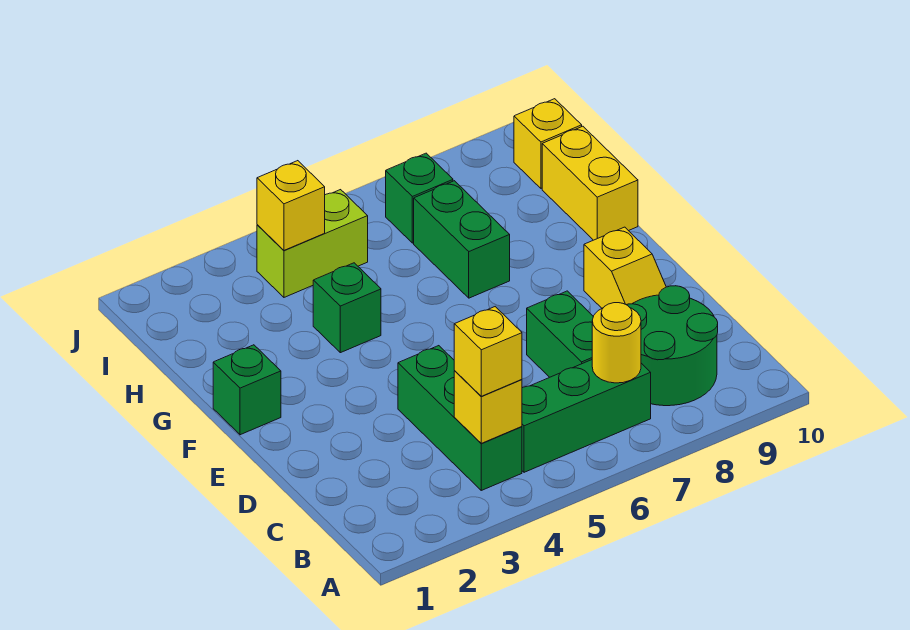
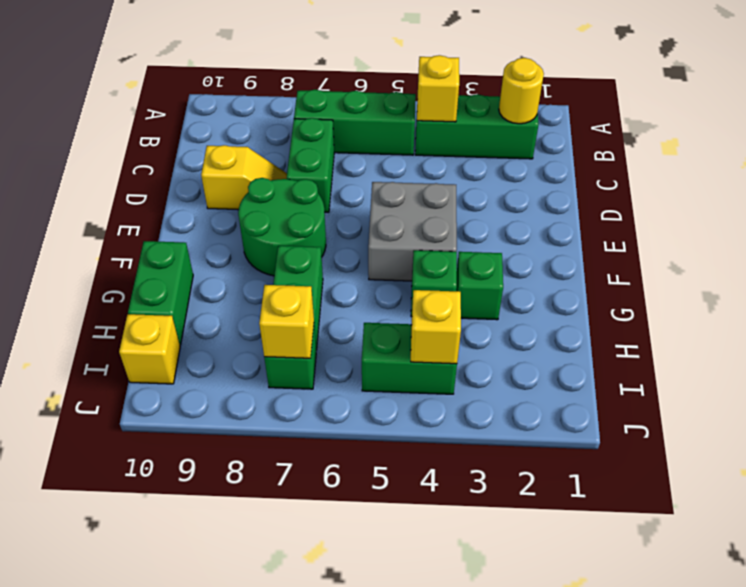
green brick B4:D4 level 1 -> green brick B2:B4 level 1
yellow brick B4 level 3 -> yellow brick I7 level 2
yellow round brick B7 level 2 -> yellow round brick B2 level 2
green round brick B8:C9 level 1 -> green round brick E7:F8 level 1
yellow slope D9:E9 level 1 top E -> yellow slope D8:D9 level 1 top 9
none -> grey brick E4:F5 level 1
green brick F1 level 1 -> green brick G3 level 1
yellow brick G10:H10 level 1 -> green brick G10:H10 level 1
lime brick I4:I5 level 1 -> green brick I4:I5 level 1

